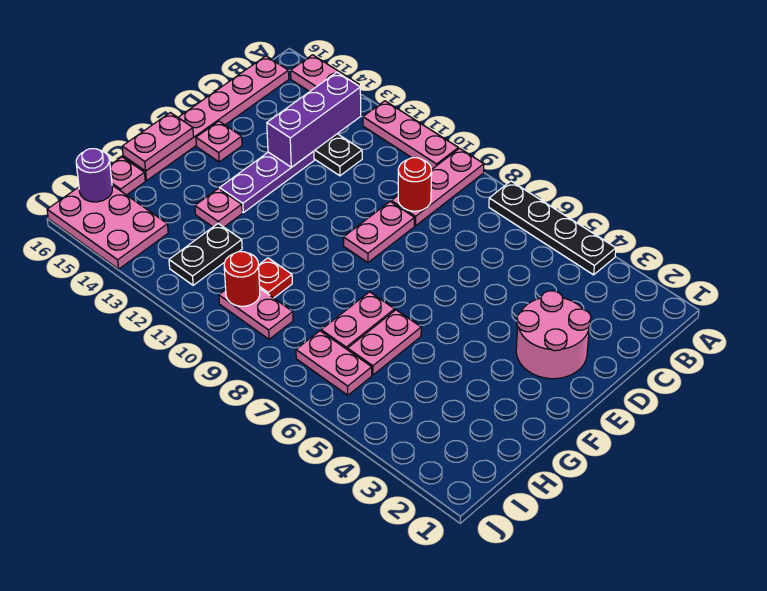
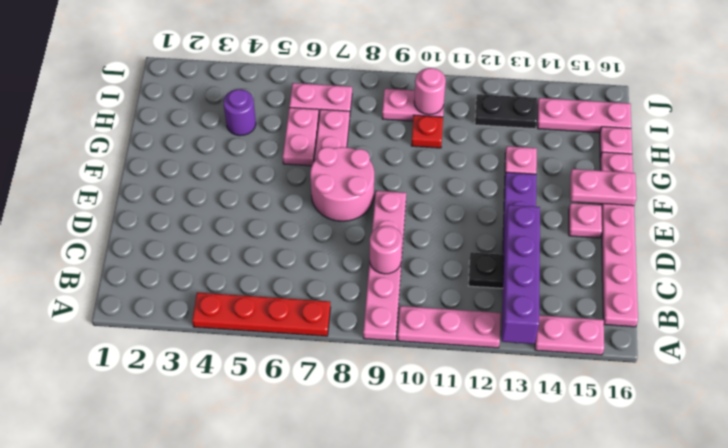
black plate A4:A7 level 1 -> red plate A4:A7 level 1
purple brick B13:D13 level 2 -> purple brick A13:D13 level 2
red round brick C9 level 2 -> pink round brick C9 level 2
pink round brick D2:E3 level 1 -> pink round brick E7:F8 level 1
pink plate F16:G16 level 2 -> pink plate F15:F16 level 2
black plate H12:I12 level 1 -> black plate I12:I13 level 1
red round brick I10 level 2 -> pink round brick I10 level 2
pink plate I14:J16 level 1 -> pink plate I14:I16 level 1
purple round brick I16 level 2 -> purple round brick H4 level 1

